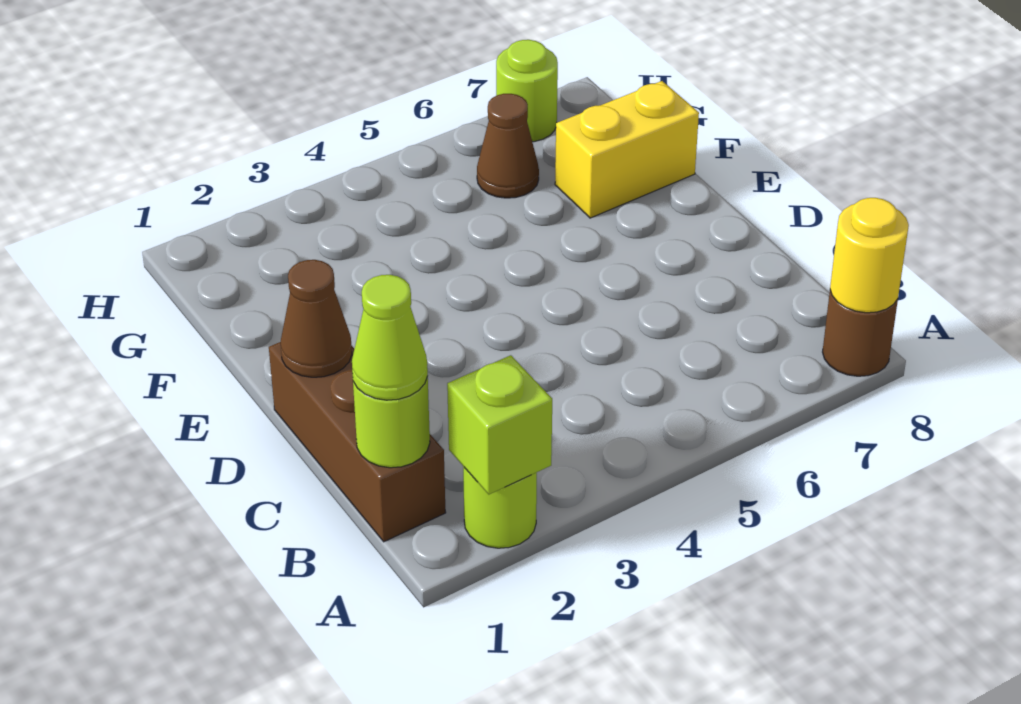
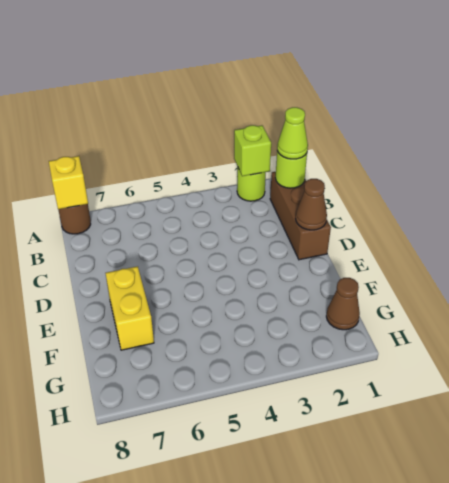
yellow round brick A8 level 2 -> yellow brick A8 level 2
yellow brick F7:F8 level 1 -> yellow brick E7:F7 level 1
brown cone G6 level 1 -> brown cone G1 level 1
lime round brick H7 level 1 -> none

